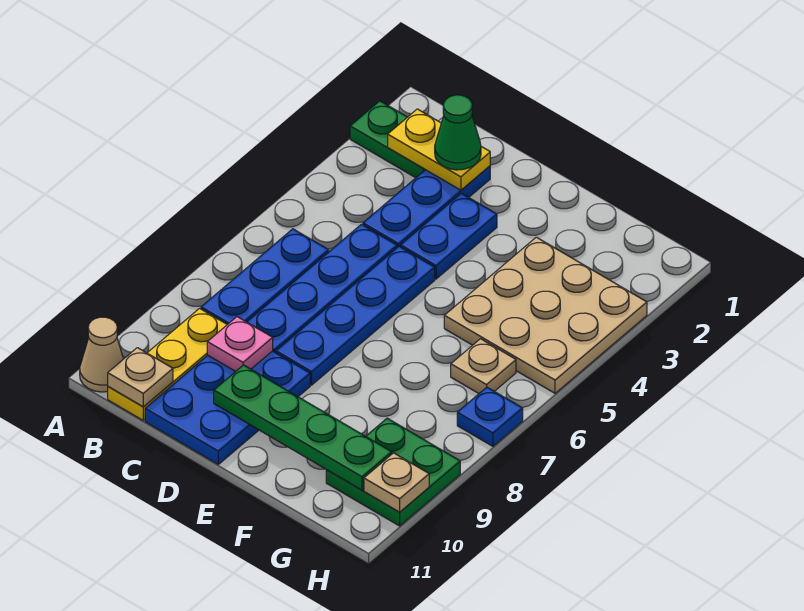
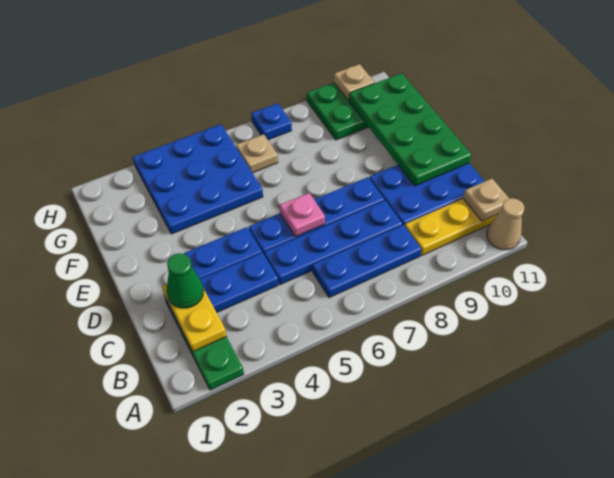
pink plate C9 level 2 -> pink plate D6 level 2
green plate D10:G10 level 2 -> green plate D10:G11 level 2
tan plate F3:H5 level 1 -> blue plate F3:H5 level 1

